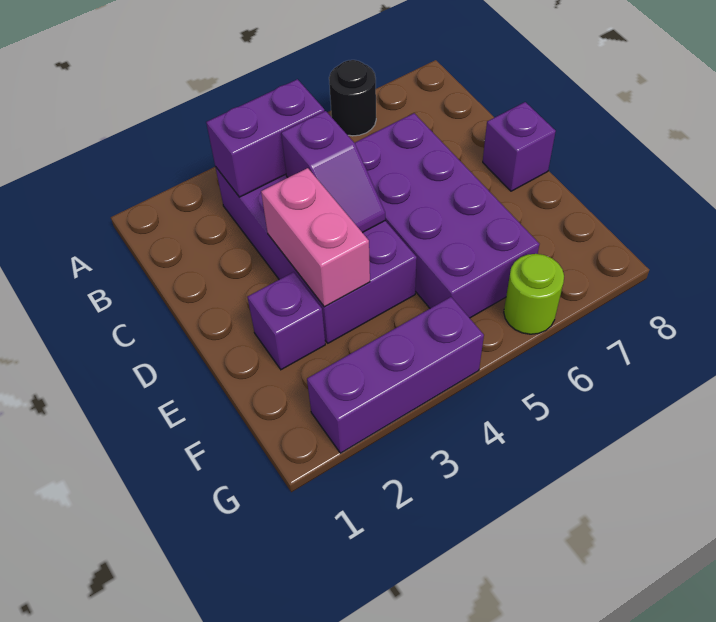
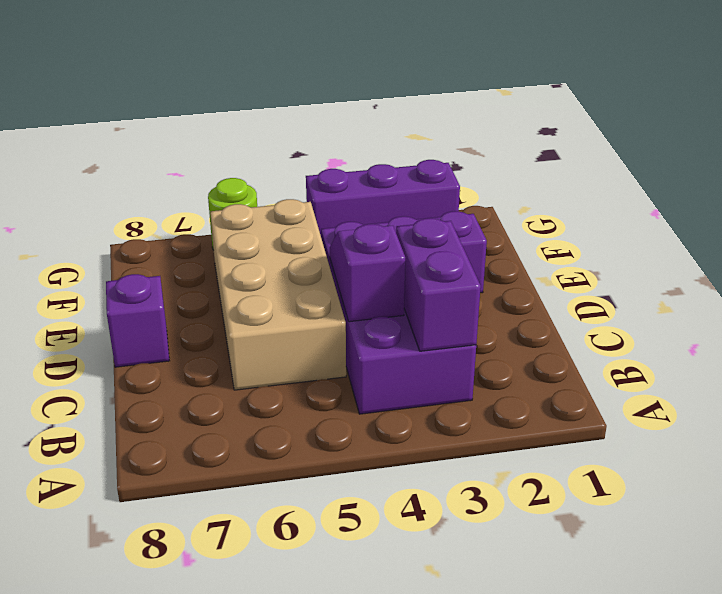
black round brick A6 level 1 -> none
purple brick B3:B4 level 2 -> purple brick B3:C3 level 2
purple brick C5:F6 level 1 -> tan brick C5:F6 level 1
pink brick D3:E3 level 2 -> none

